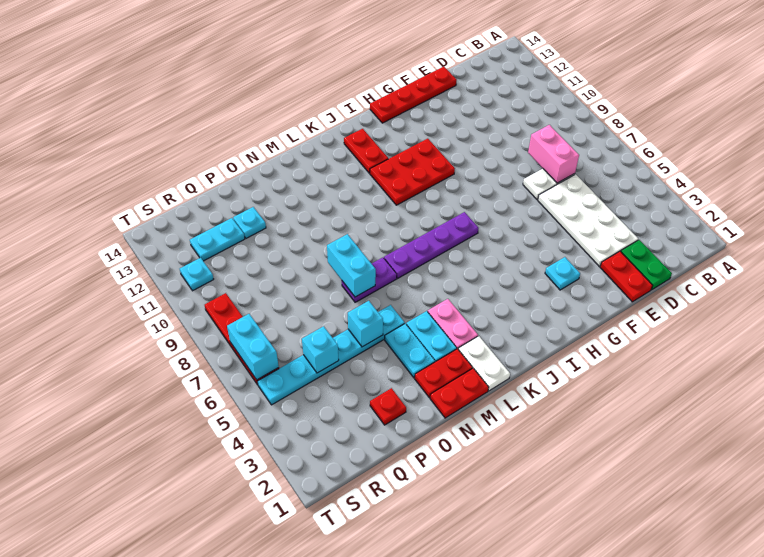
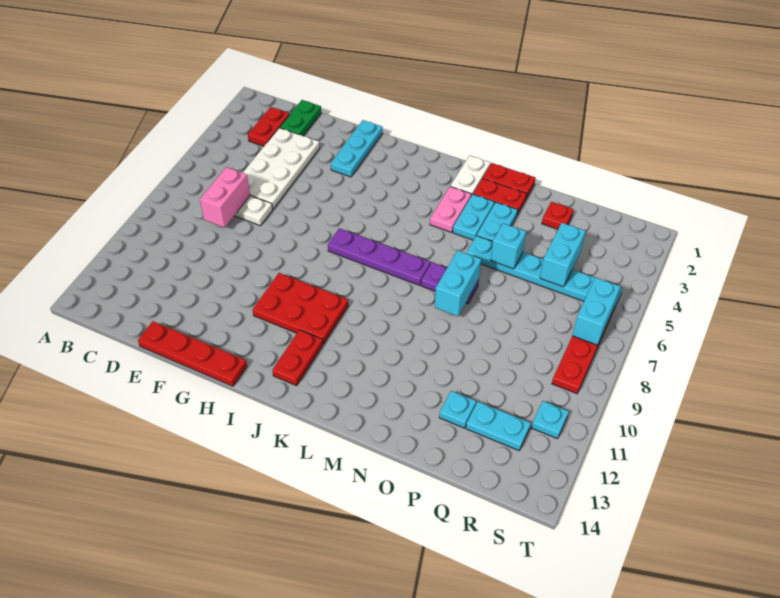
red plate E1:E2 level 1 -> red plate C2:C3 level 1
cyan plate G3 level 1 -> cyan plate G1:G3 level 1
cyan brick Q5 level 2 -> cyan brick Q4:Q5 level 2

